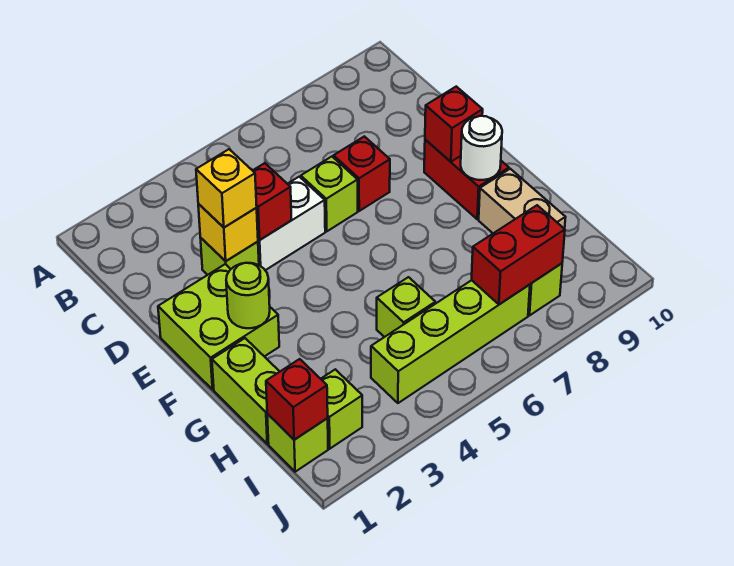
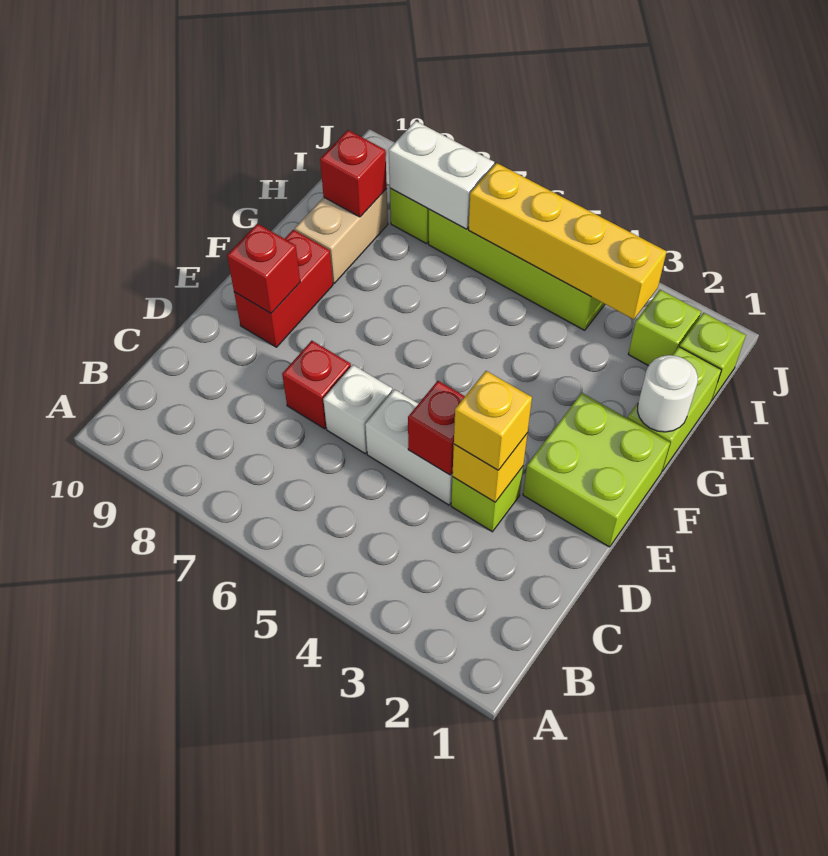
lime brick D6 level 1 -> white brick D6 level 1
lime round brick F2 level 2 -> none
white round brick F9 level 2 -> white round brick G1 level 2
lime brick H5 level 1 -> none
red brick I1 level 2 -> red brick H9 level 2
none -> yellow brick I3:I6 level 2
red brick I7:I8 level 2 -> white brick I7:I8 level 2

